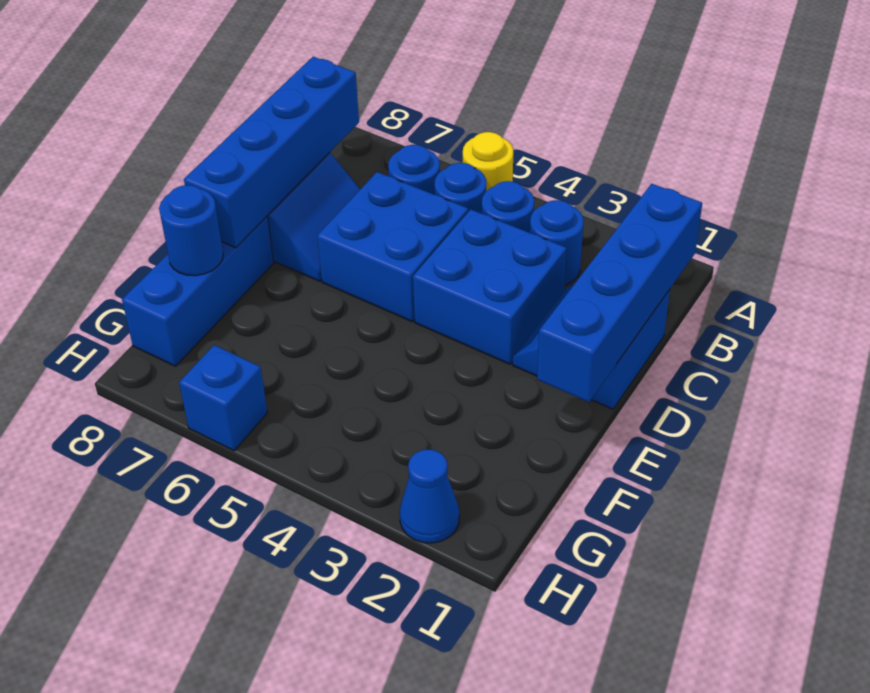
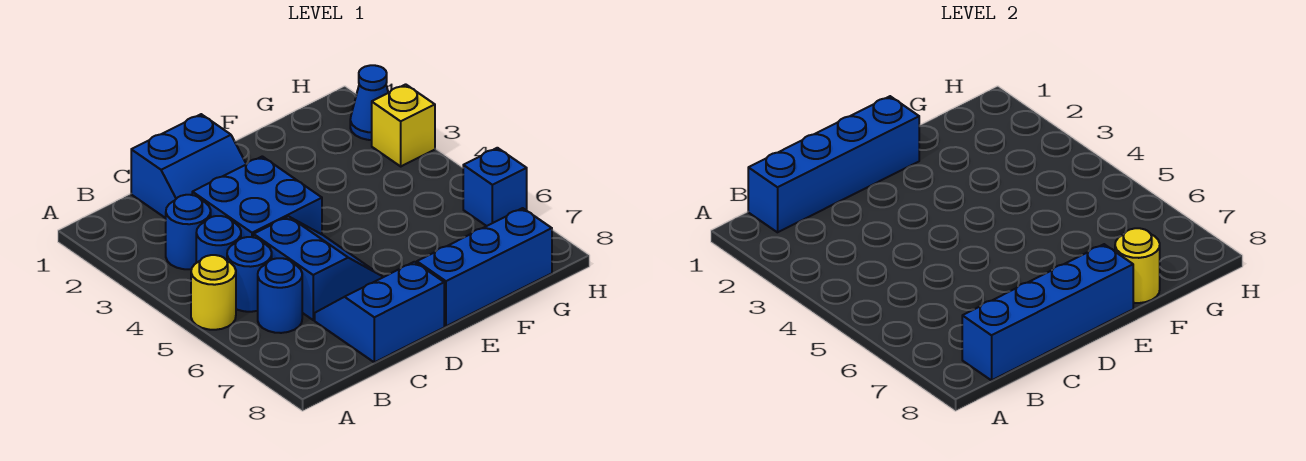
blue brick C5:D6 level 1 -> blue slope C5:D6 level 1 top C
blue round brick F8 level 2 -> yellow round brick F8 level 2
none -> yellow brick H3 level 1

